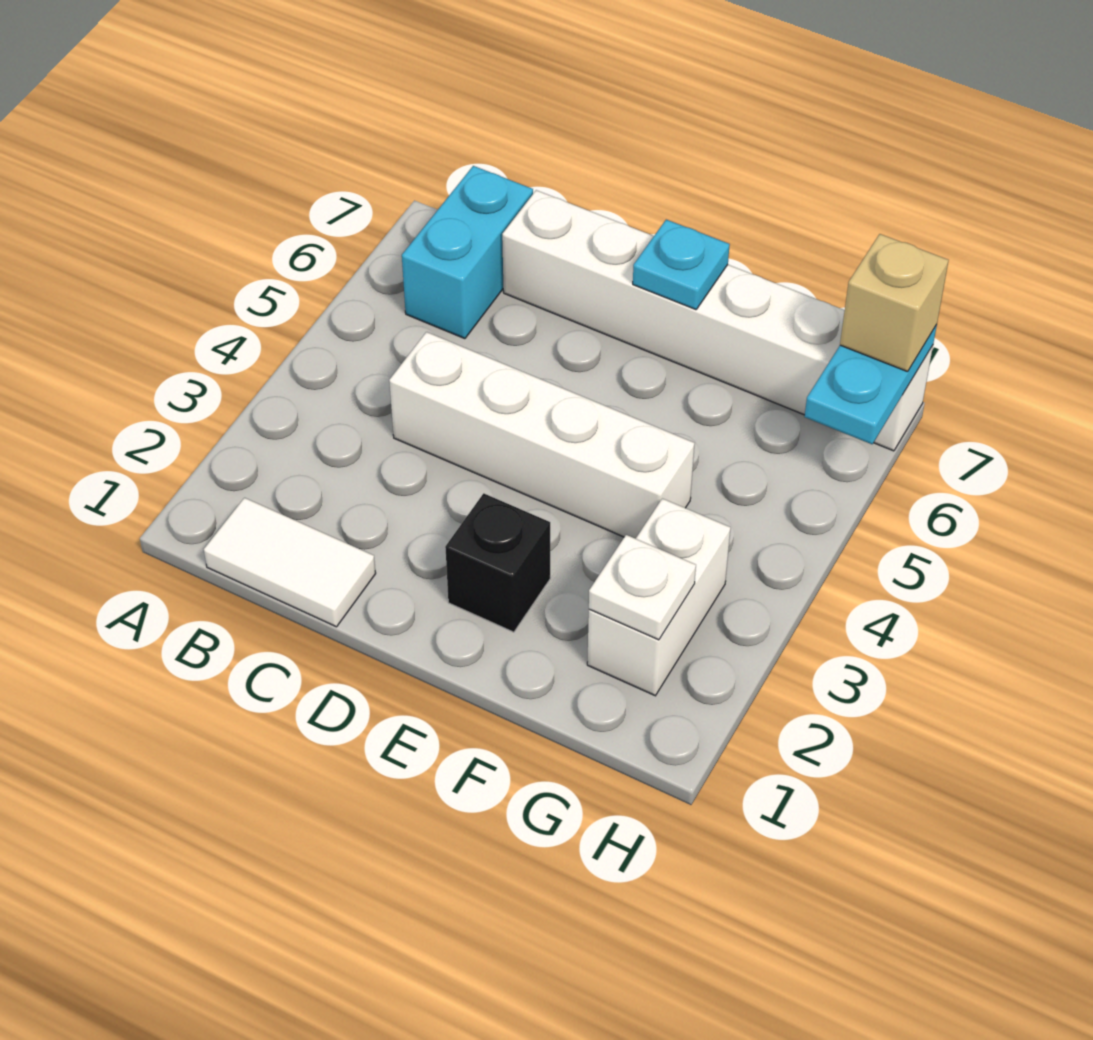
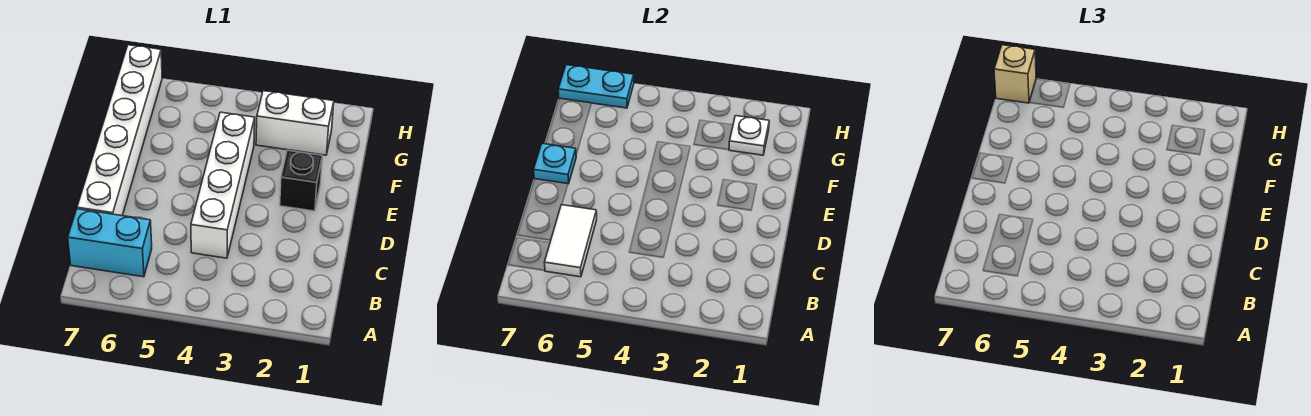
white tile B1:C1 level 1 -> white tile B6:C6 level 2

